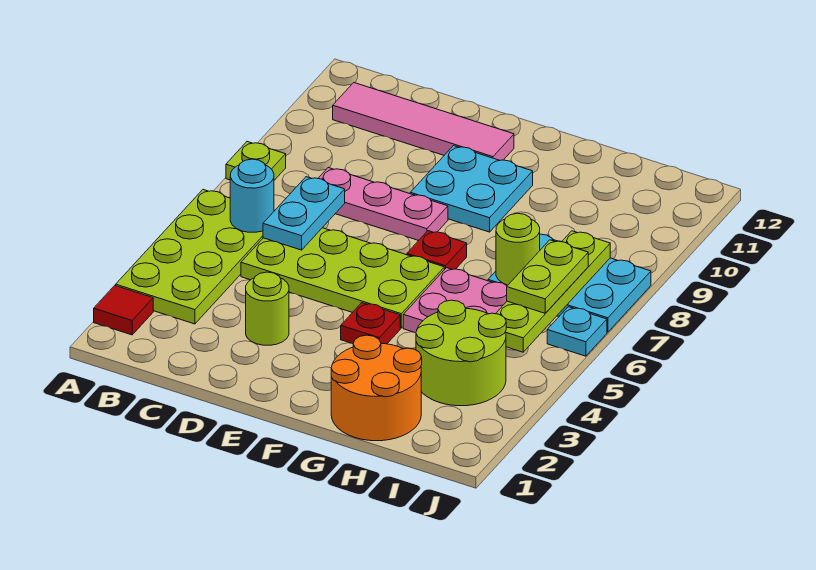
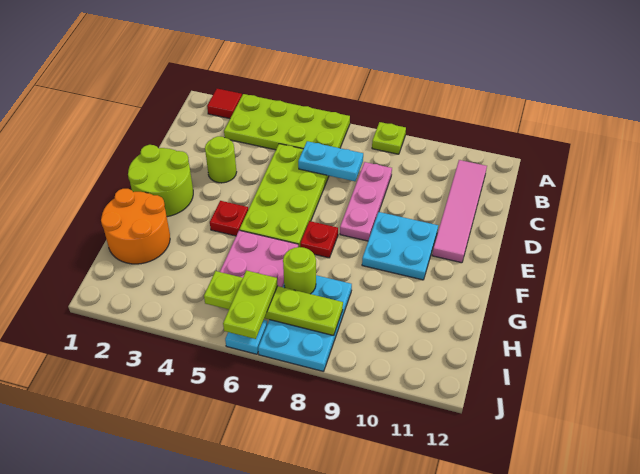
cyan round brick B6 level 2 -> none
lime round brick H3:I4 level 1 -> lime round brick E1:F2 level 1
lime plate I6:I7 level 3 -> lime plate I6:J6 level 3

